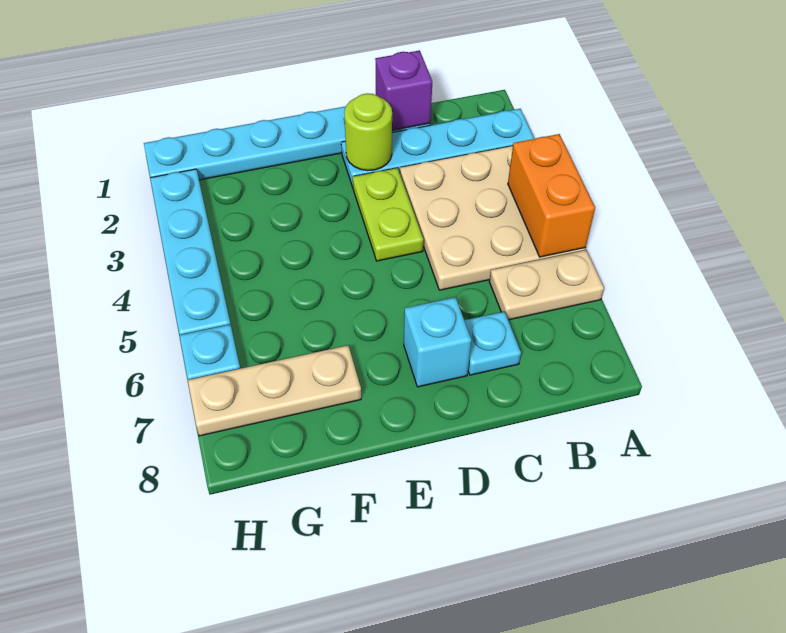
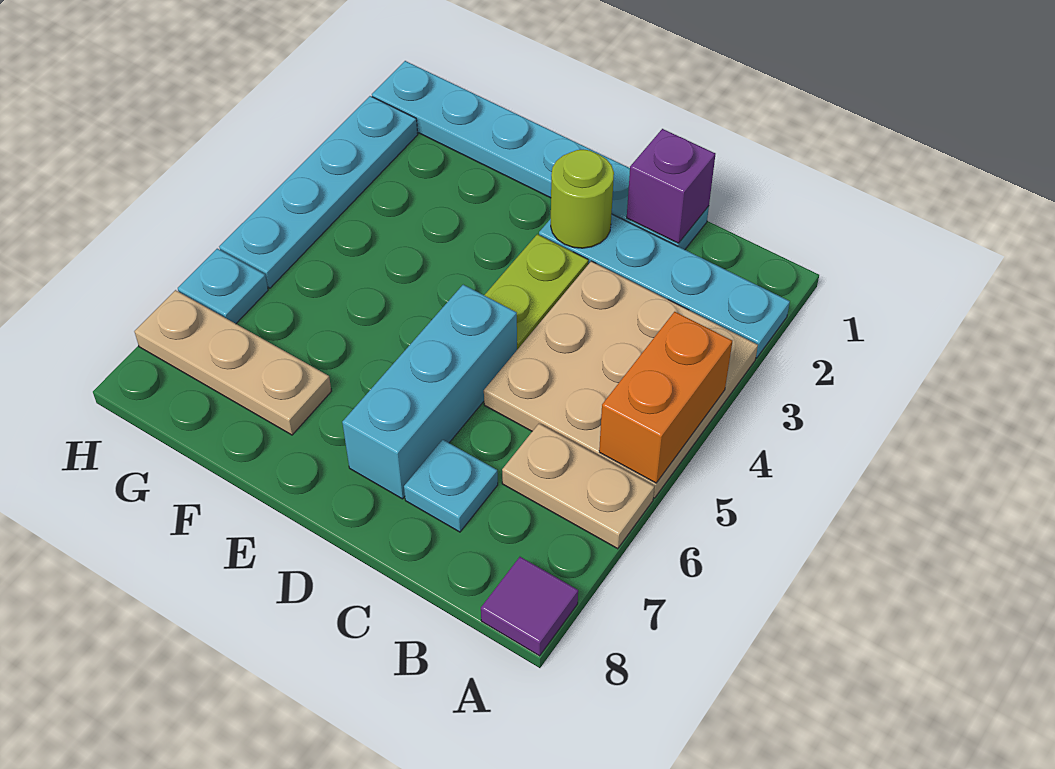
none -> purple tile A8 level 1
cyan brick D7 level 1 -> cyan brick D5:D7 level 1

